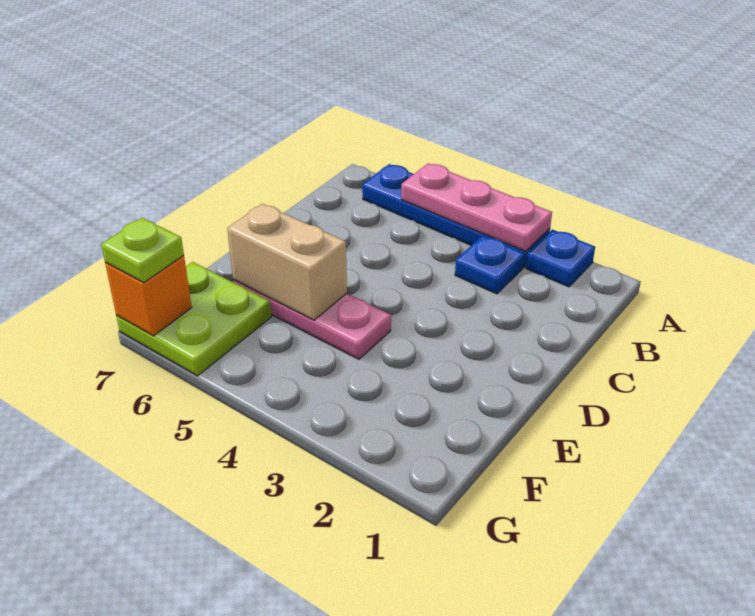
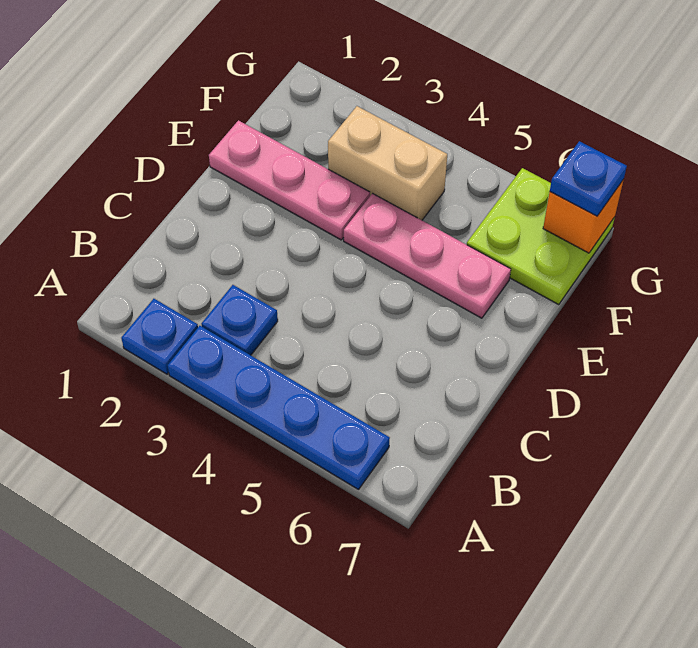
pink plate A3:A5 level 2 -> pink plate E1:E3 level 1
tan brick E5:E6 level 2 -> tan brick F3:F4 level 1
lime plate G7 level 3 -> blue plate G7 level 3

